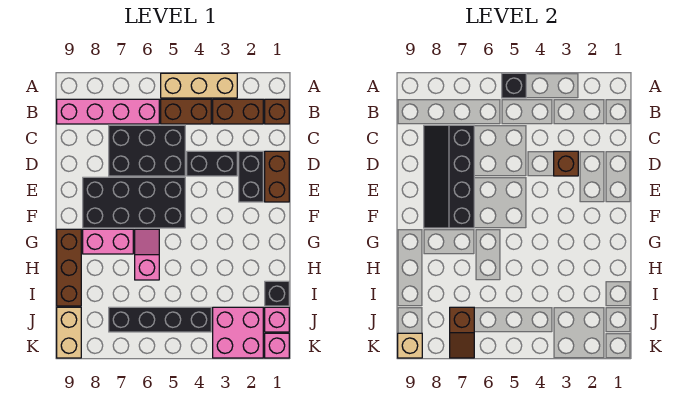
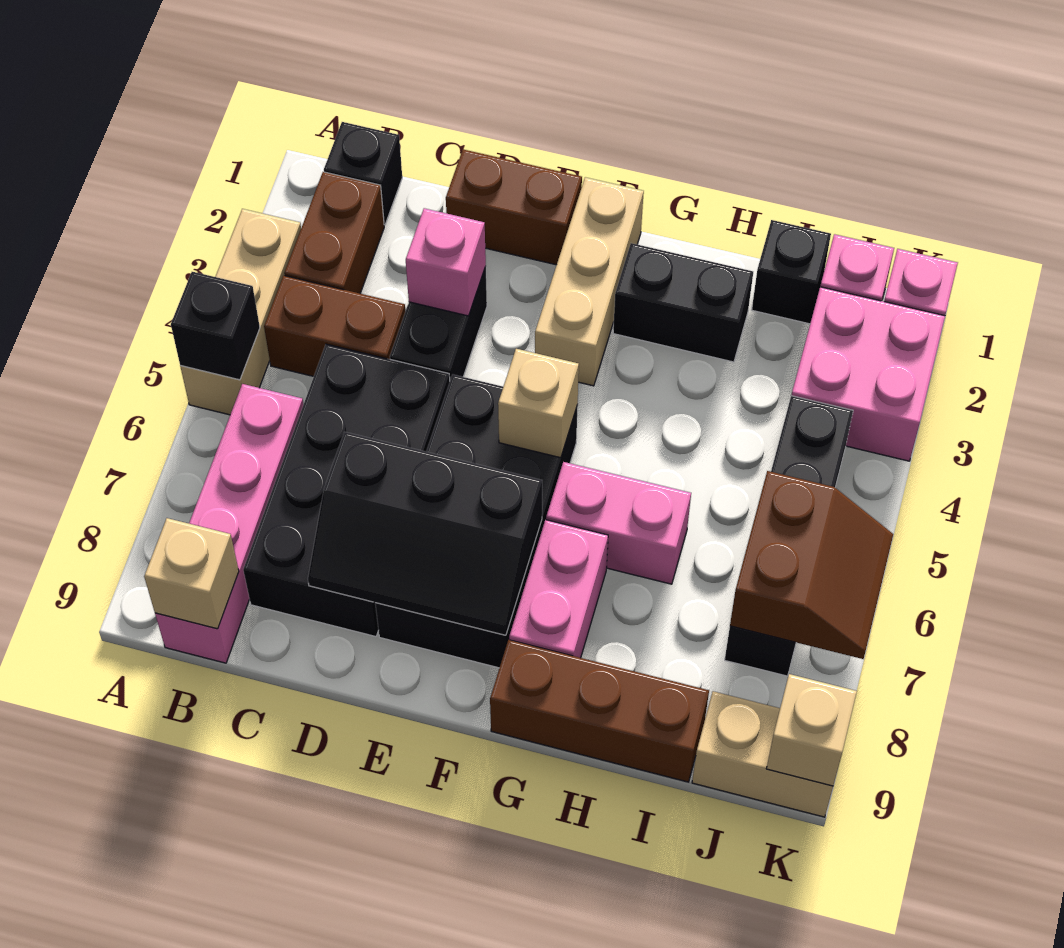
brown brick B1 level 1 -> black brick B1 level 1
brown brick B4:B5 level 1 -> brown brick B4:C4 level 1
none -> tan brick B9 level 2
black brick C5:D7 level 1 -> black brick C5:D8 level 1
black slope C7:F8 level 2 top 7 -> black slope D7:F8 level 2 top 7
black brick D2:E2 level 1 -> black brick G2:H2 level 1
brown brick D3 level 2 -> pink brick D3 level 2
none -> tan brick F1:F3 level 1
none -> tan brick F5 level 2
pink slope G6:H6 level 1 top H -> pink brick G6:H6 level 1
brown slope J7:K7 level 2 top J -> brown slope J6:K7 level 2 top J

